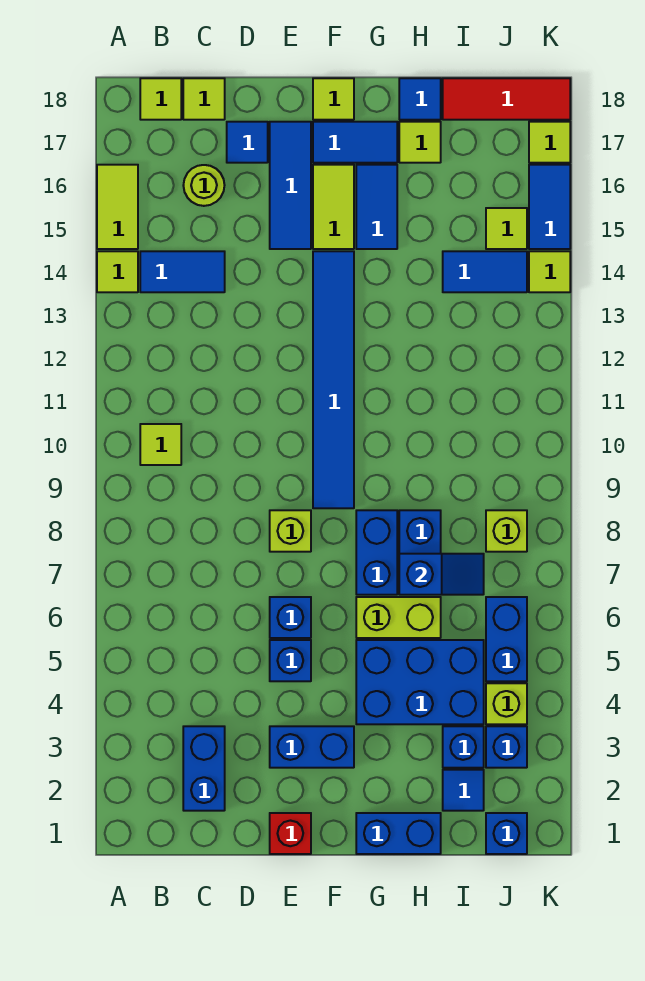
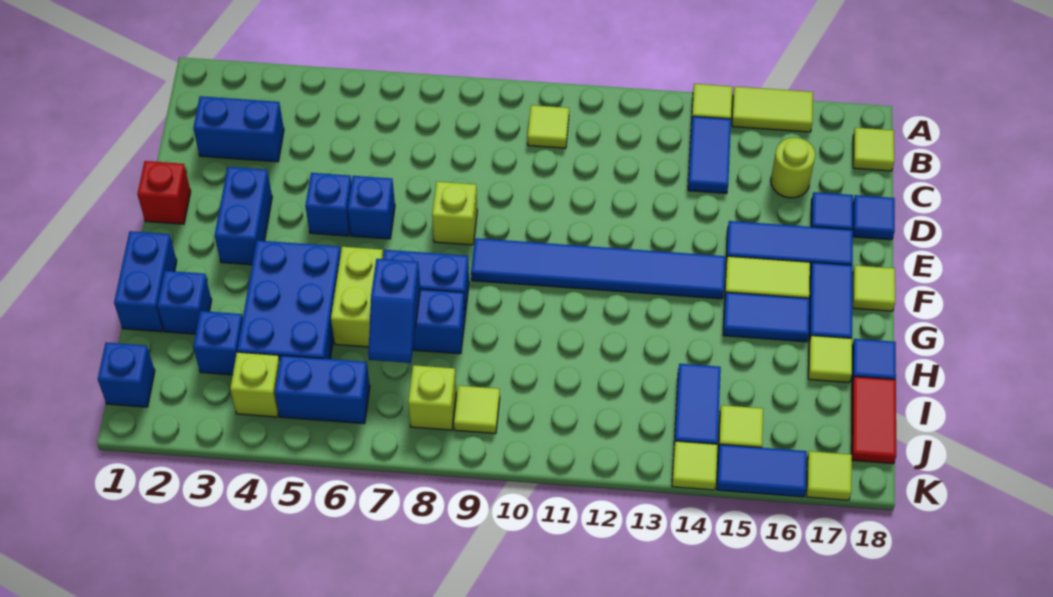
lime tile C18 level 1 -> lime tile J9 level 1
blue tile I2 level 1 -> blue tile D18 level 1
red tile I18:K18 level 1 -> red tile I18:J18 level 1
blue brick J3 level 1 -> blue brick H2 level 1

